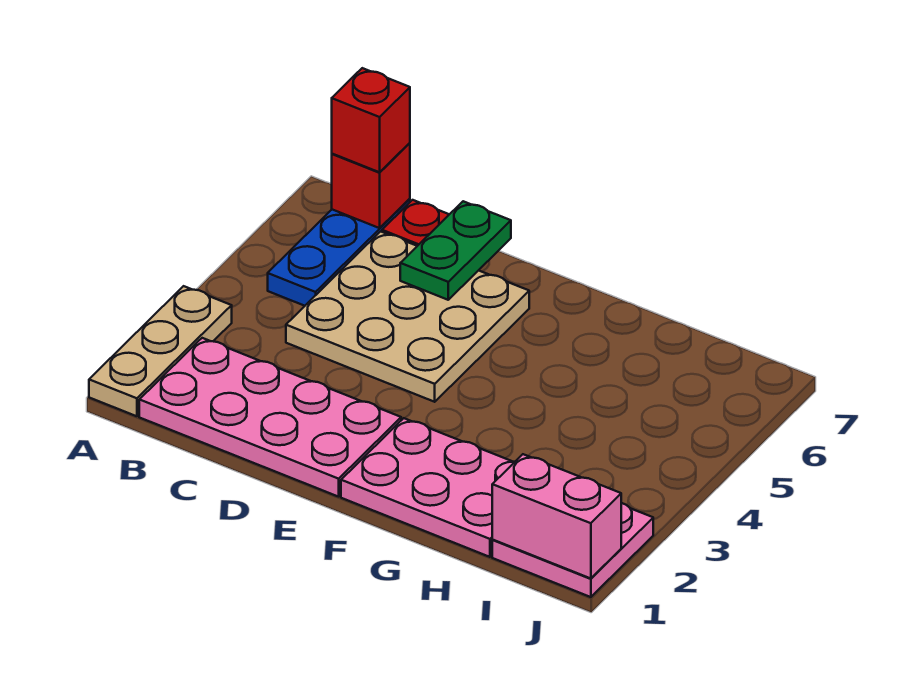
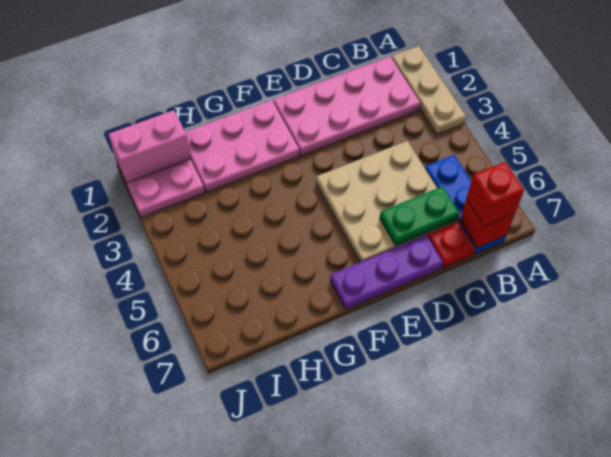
green plate D6:D7 level 2 -> green plate C6:D6 level 2
none -> purple plate D7:F7 level 1

